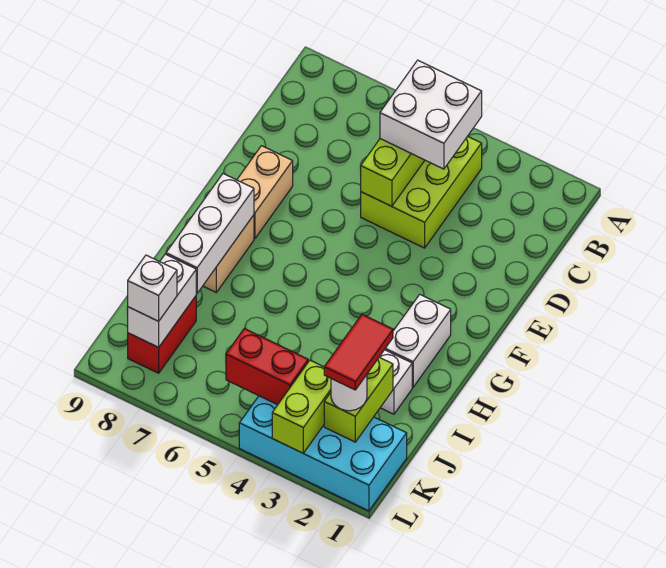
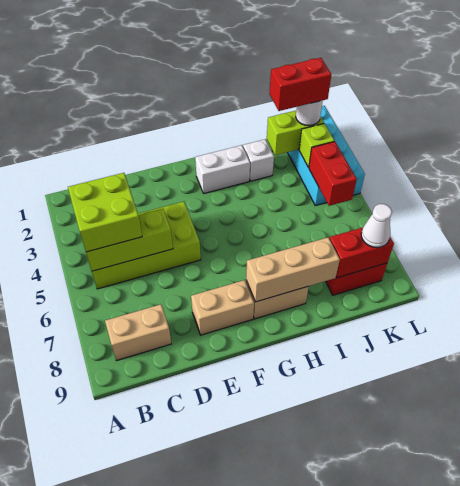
lime brick B4:D5 level 1 -> lime brick B4:E5 level 1
white brick B4:C5 level 3 -> lime brick B4:C5 level 3
none -> tan brick B8:C8 level 1
white brick G8:I8 level 2 -> tan brick G8:I8 level 2
red tile J2:K2 level 4 -> red brick J2:K2 level 4
white brick J8:K8 level 2 -> red brick J8:K8 level 2
lime brick K3:L3 level 2 -> lime brick K3 level 2
white brick K8 level 3 -> white cone K8 level 3

